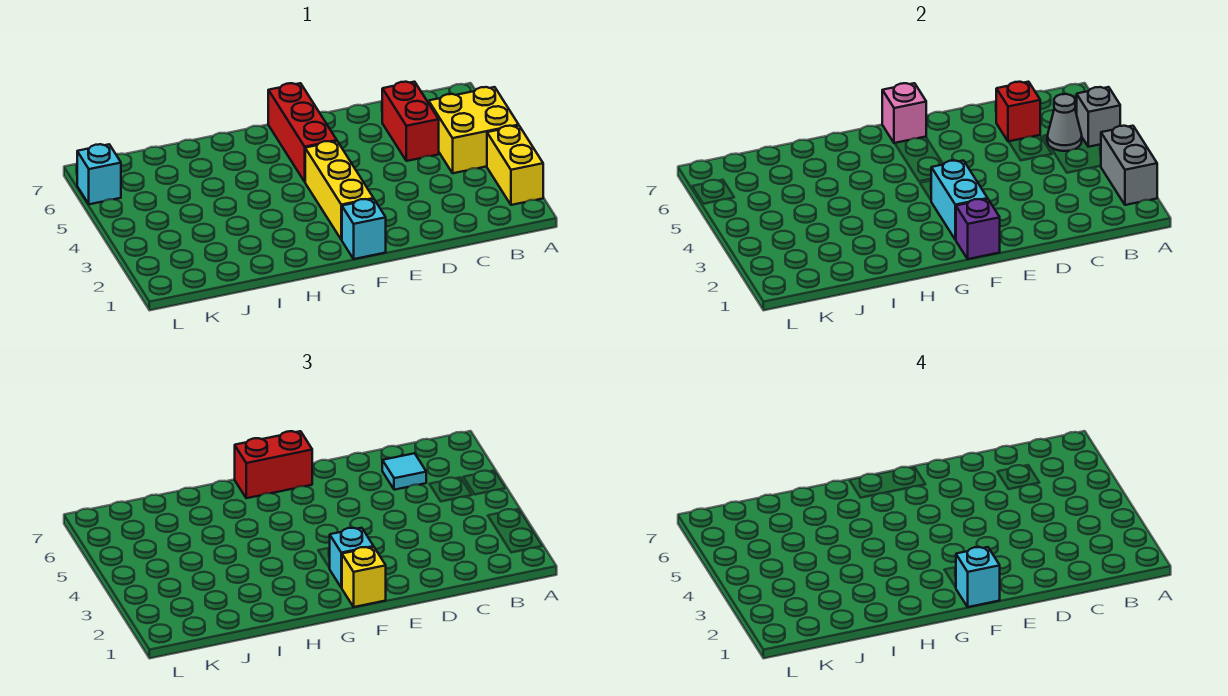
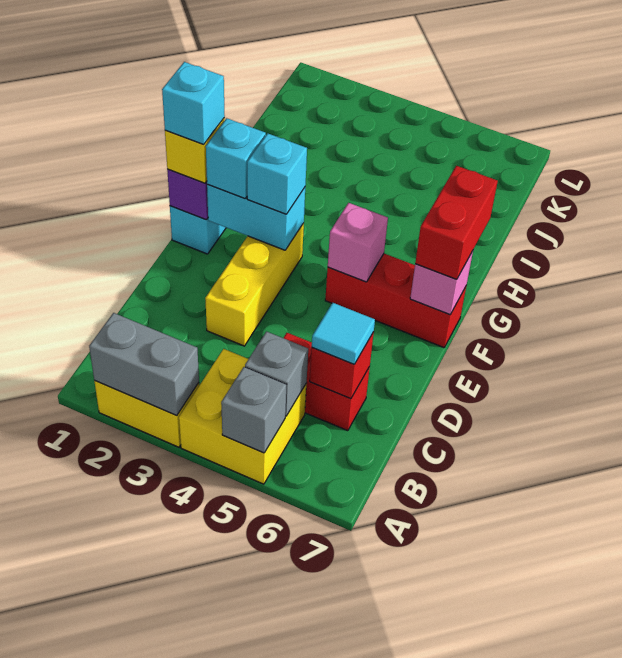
grey cone B5 level 2 -> grey brick B5 level 2
yellow brick F2:F4 level 1 -> yellow brick D3:F3 level 1
none -> pink brick F5 level 2
cyan brick L6 level 1 -> cyan brick F3 level 3

